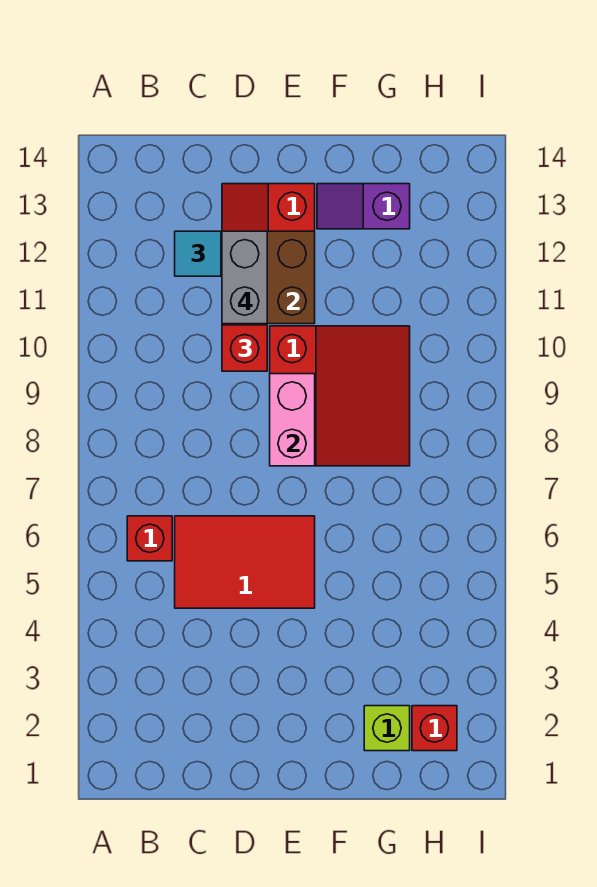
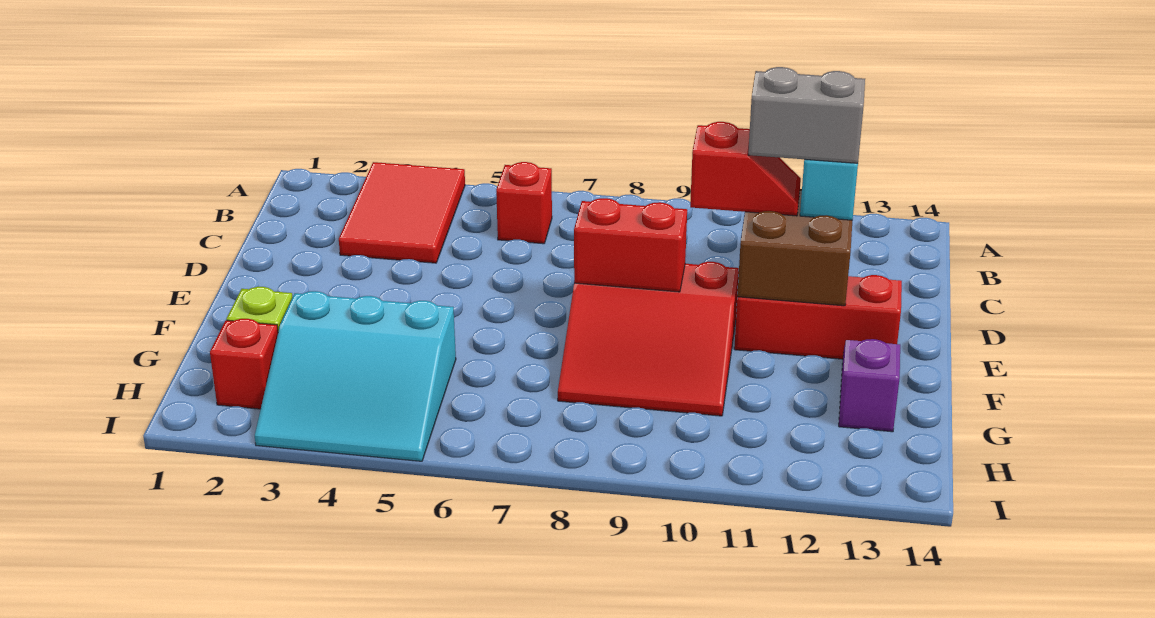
red tile C5:E6 level 1 -> red tile A3:C4 level 1
pink brick E8:E9 level 2 -> red brick E8:E9 level 2
none -> cyan slope G3:I5 level 1 top G

